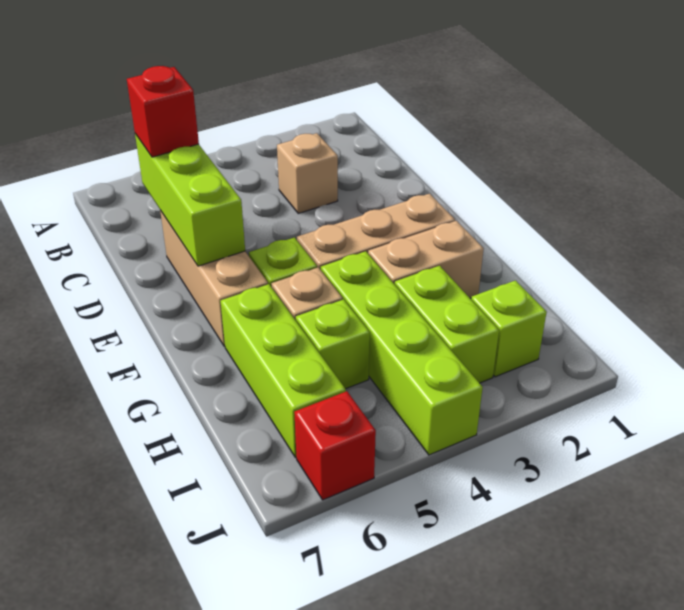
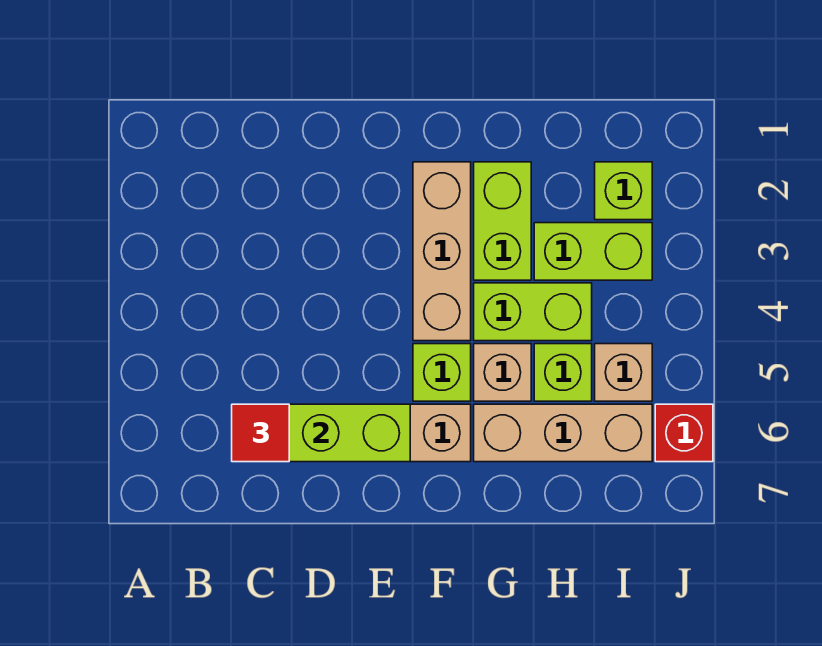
tan brick C3 level 1 -> tan brick I5 level 1
red brick C6 level 3 -> red tile C6 level 3
tan brick G2:G3 level 1 -> lime brick G2:G3 level 1
lime brick G4:J4 level 1 -> lime brick G4:H4 level 1
lime brick G6:I6 level 1 -> tan brick G6:I6 level 1

